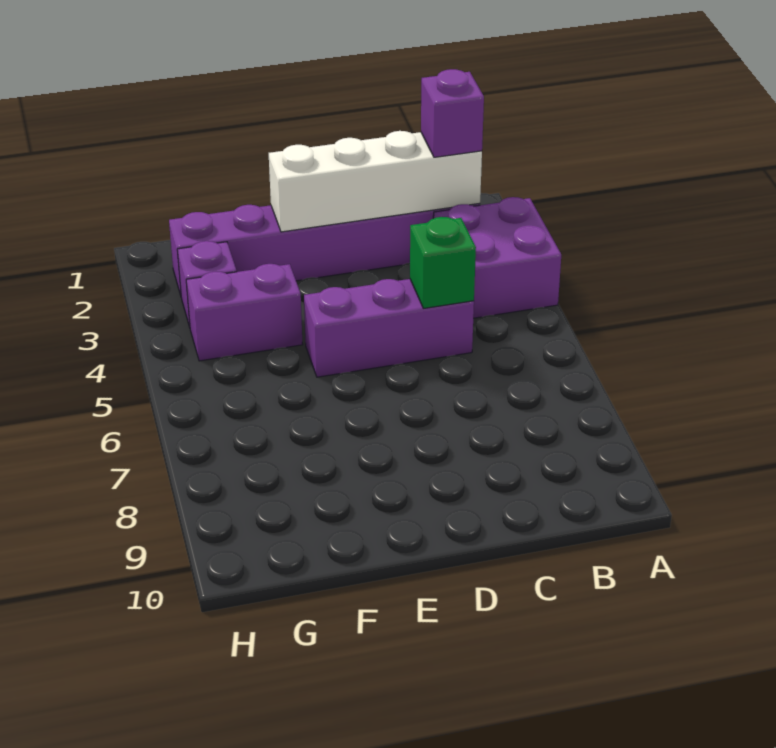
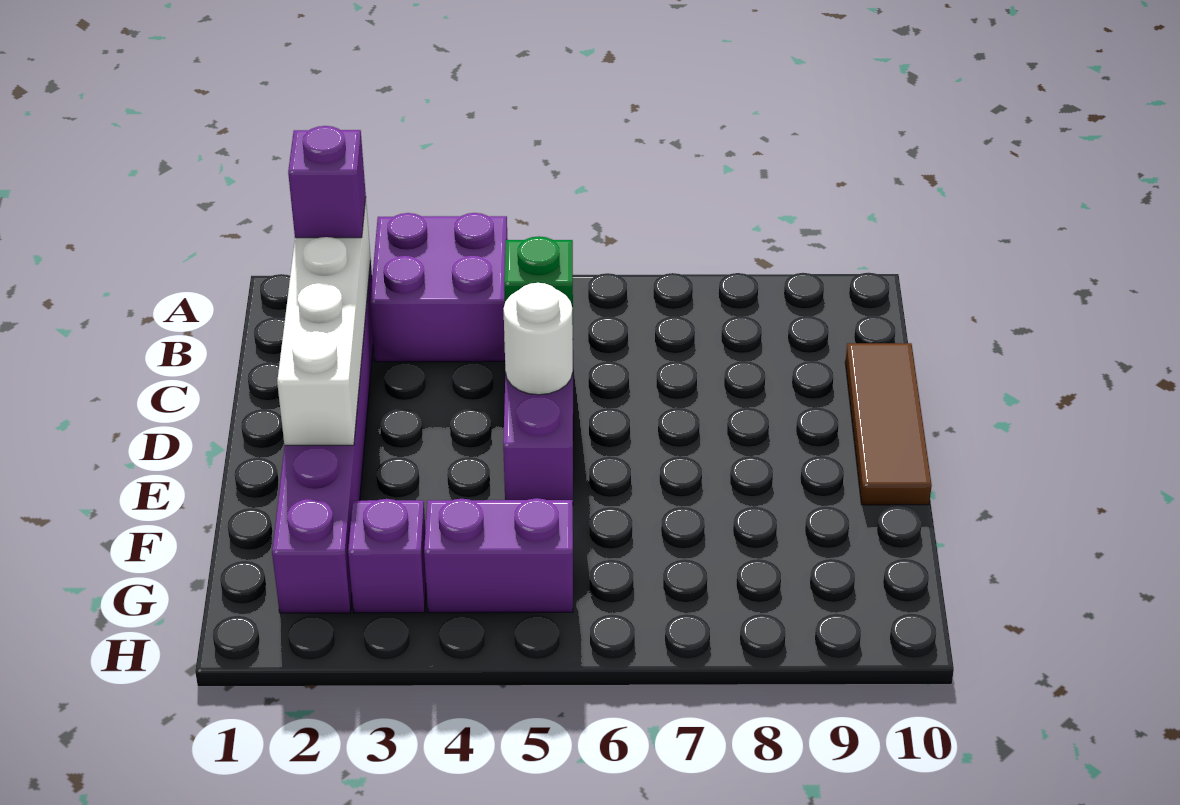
none -> brown tile C10:E10 level 1
none -> white round brick D5 level 2
purple brick F4:G4 level 1 -> purple brick G4:G5 level 1

